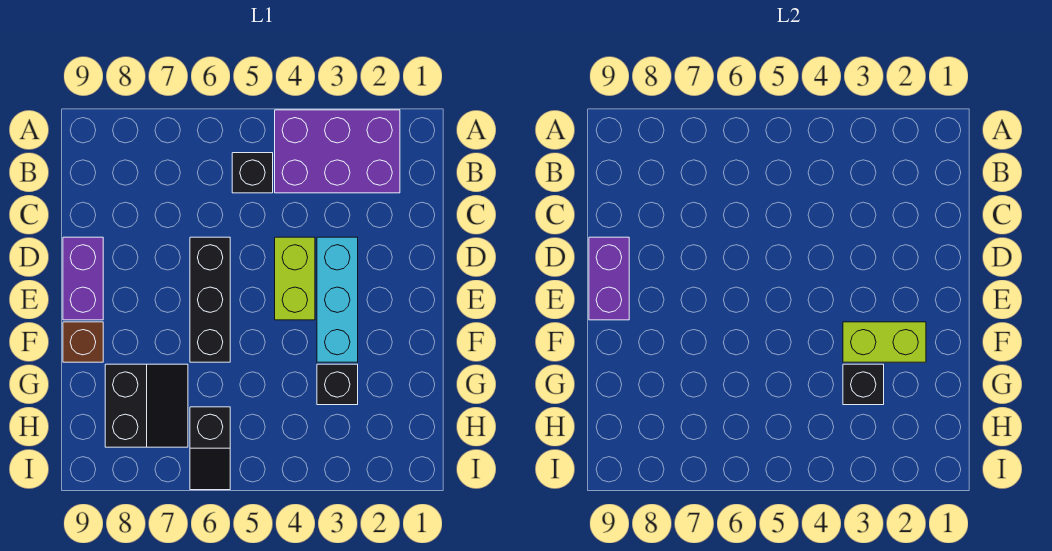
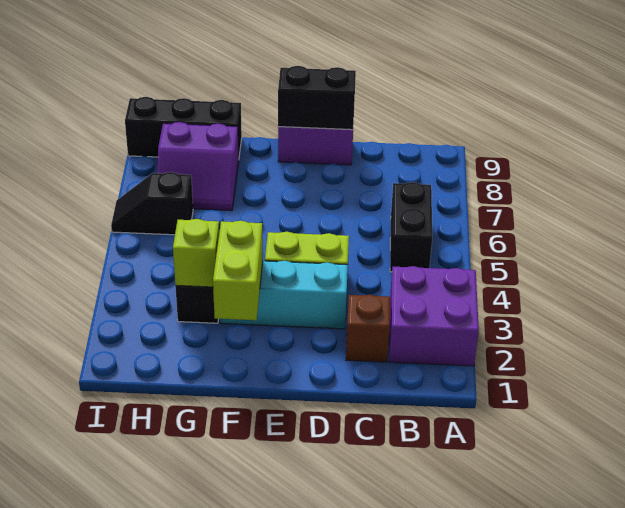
purple brick A2:B4 level 1 -> purple brick A2:B3 level 1
black brick B5 level 1 -> black brick B5:B6 level 1
black brick D6:F6 level 1 -> black brick G9:I9 level 1
purple brick D9:E9 level 2 -> black brick D9:E9 level 2
brown brick F9 level 1 -> brown brick C2 level 1
black brick G3 level 2 -> lime brick G3 level 2
black slope G7:H8 level 1 top 8 -> purple slope G7:H8 level 1 top 8

